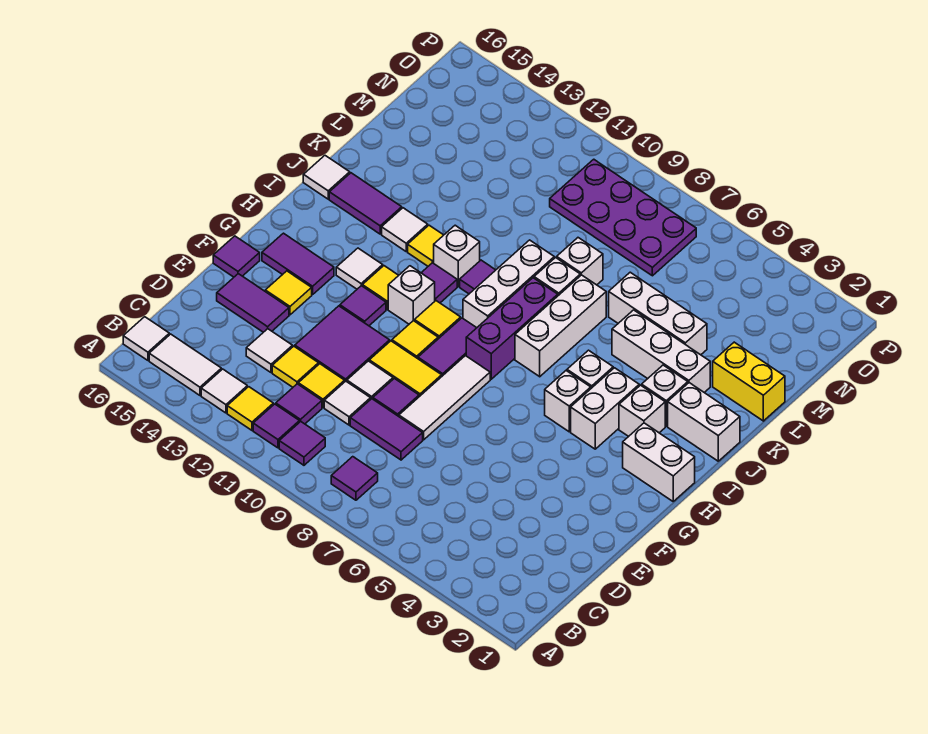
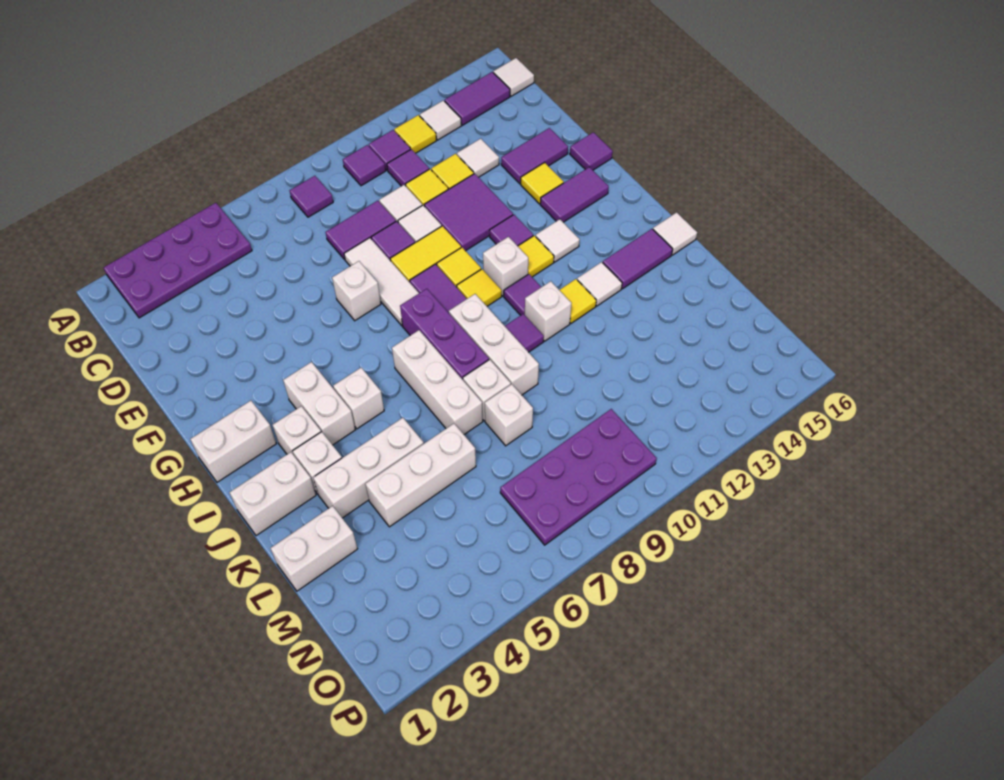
none -> purple plate A2:B5 level 1
white tile B14:B15 level 1 -> purple tile B14:B15 level 1
white brick H5 level 1 -> white brick F7 level 1
yellow brick L1:L2 level 1 -> white brick L1:L2 level 1

